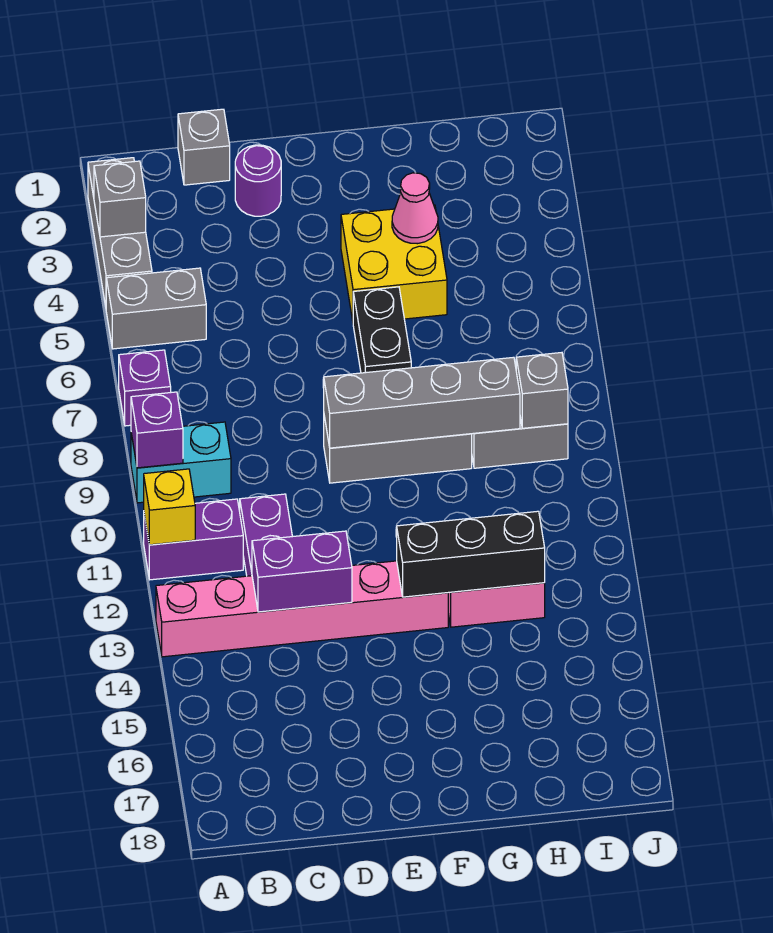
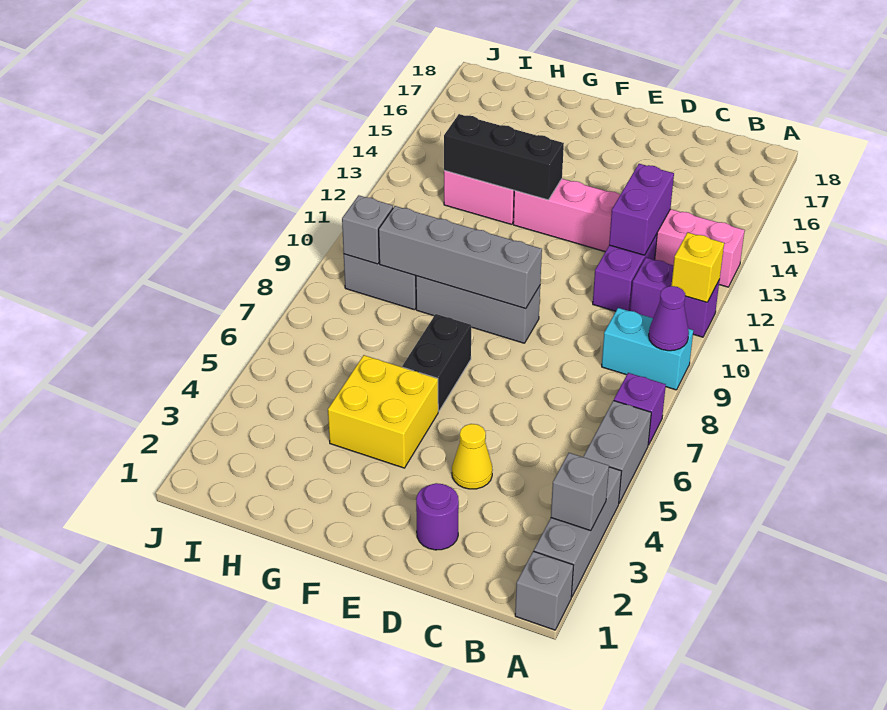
grey brick A5:B5 level 1 -> grey brick A5:A6 level 1
purple brick A9 level 2 -> purple cone A9 level 2
grey brick C1 level 1 -> grey brick A1 level 1
purple brick C13:D13 level 2 -> purple brick C12:C13 level 2
none -> yellow cone D4 level 1
pink cone G4 level 2 -> none

